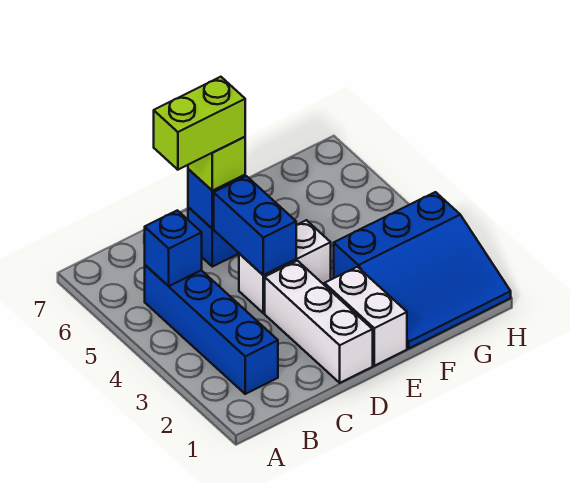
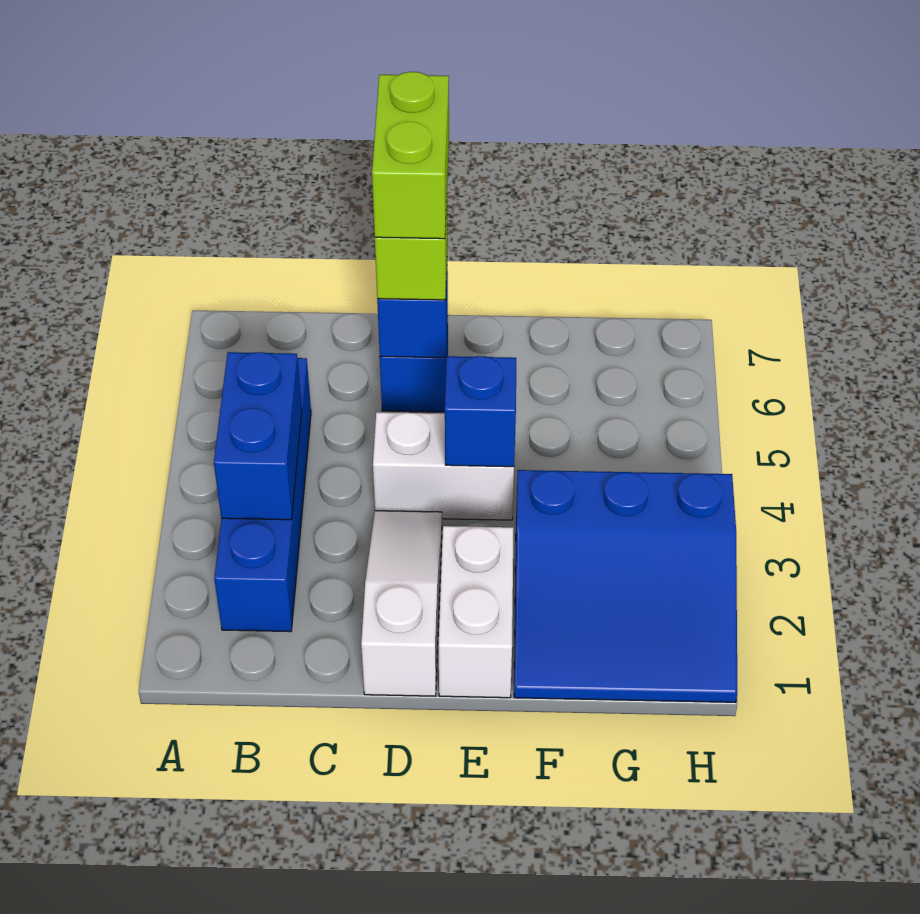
blue brick B5 level 2 -> blue brick E4 level 2
lime brick C6:D6 level 4 -> lime brick D6:D7 level 4
white brick D1:D3 level 1 -> white slope D1:D3 level 1 top 1
blue brick D4:D5 level 2 -> blue brick B3:B4 level 2

